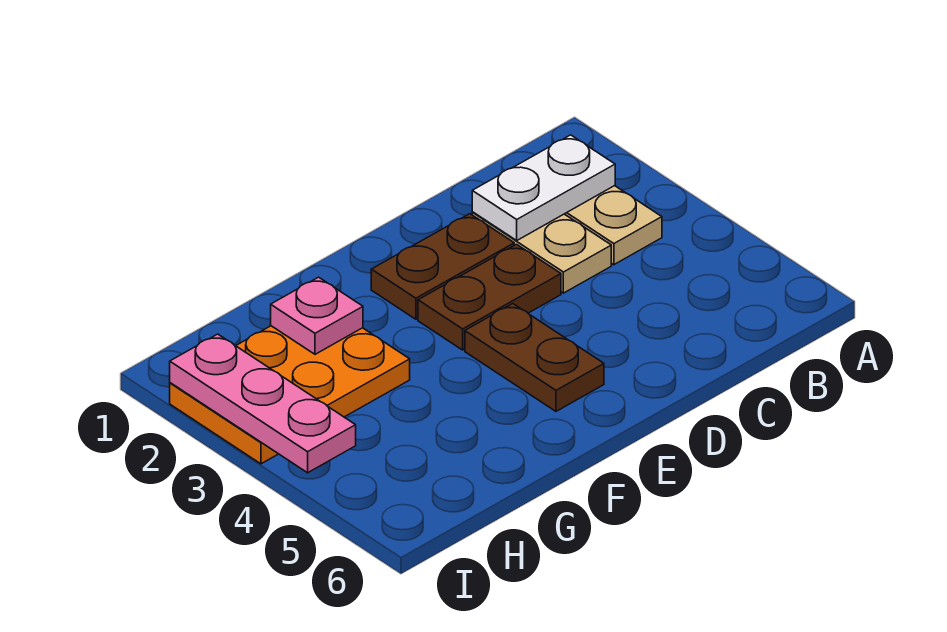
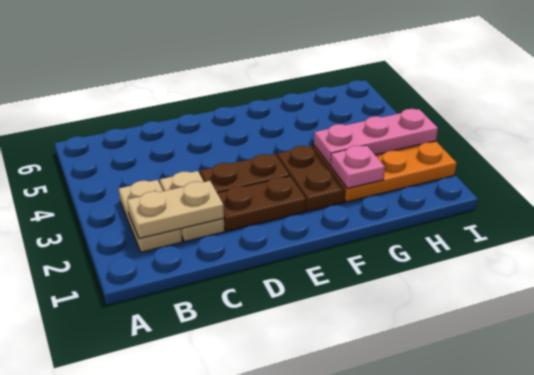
white plate B2:C2 level 2 -> tan plate B2:C2 level 2
brown plate E4:E5 level 1 -> brown plate F2:F3 level 1
pink plate I2:I4 level 2 -> pink plate G3:I3 level 2

